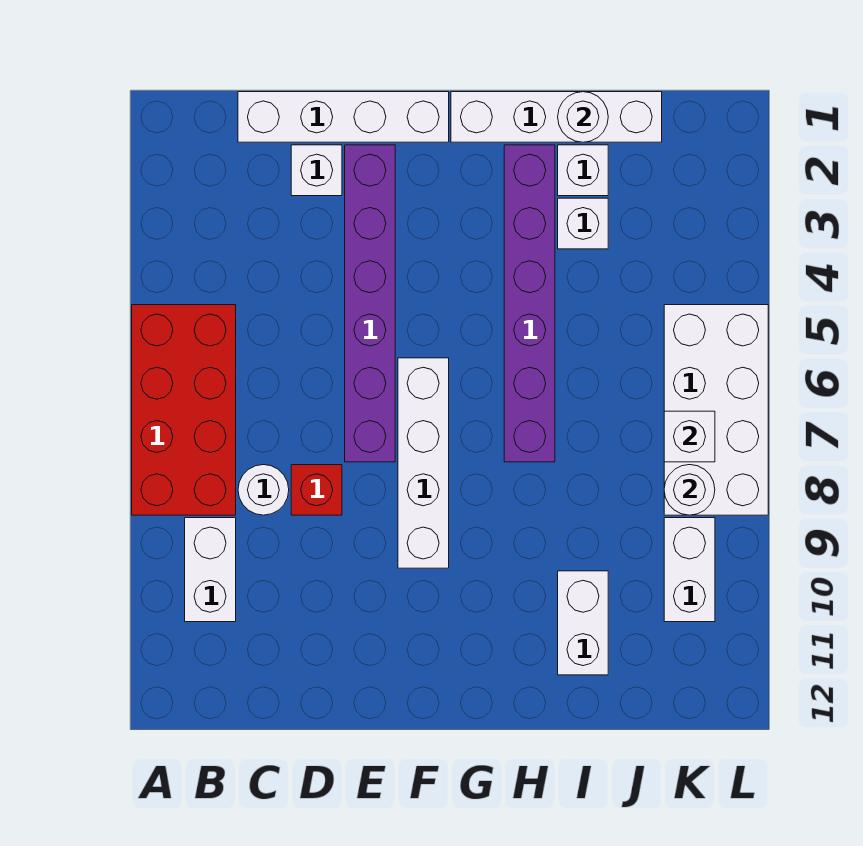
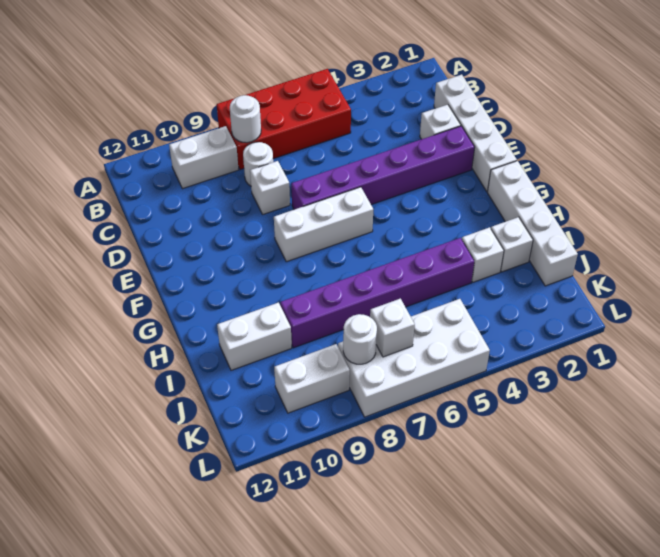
red brick D8 level 1 -> white brick D8 level 1
white brick F6:F9 level 1 -> white brick F6:F8 level 1
purple brick H2:H7 level 1 -> purple brick I4:I9 level 1
white round brick I1 level 2 -> white round brick B8 level 2

